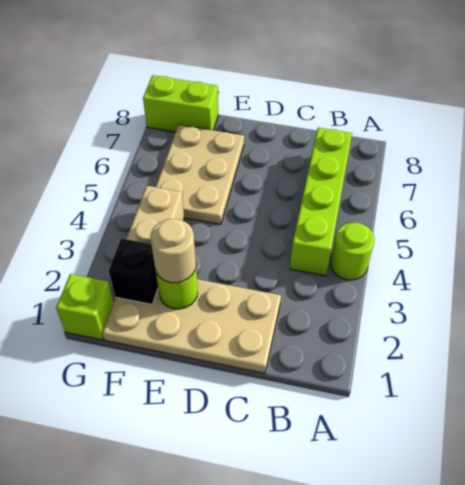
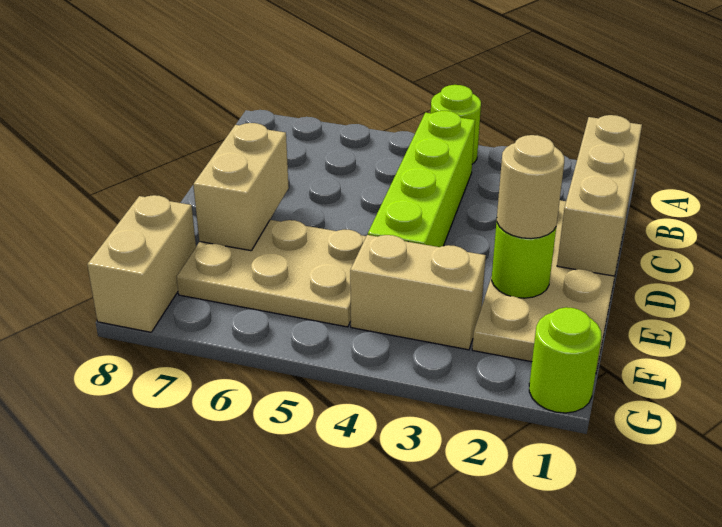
none -> tan brick B1:D1 level 2
lime brick B4:B7 level 1 -> lime brick B4:E4 level 1
none -> tan brick D7:E7 level 2
black brick F2 level 2 -> none
lime brick F8:G8 level 1 -> tan brick F8:G8 level 1
lime brick G1 level 1 -> lime round brick G1 level 1

